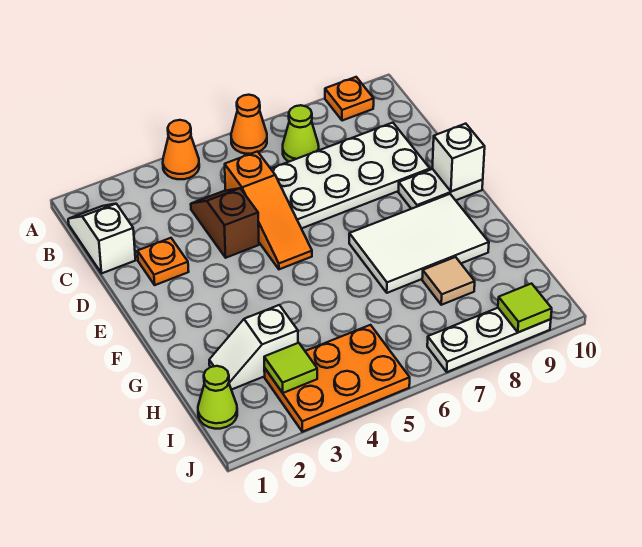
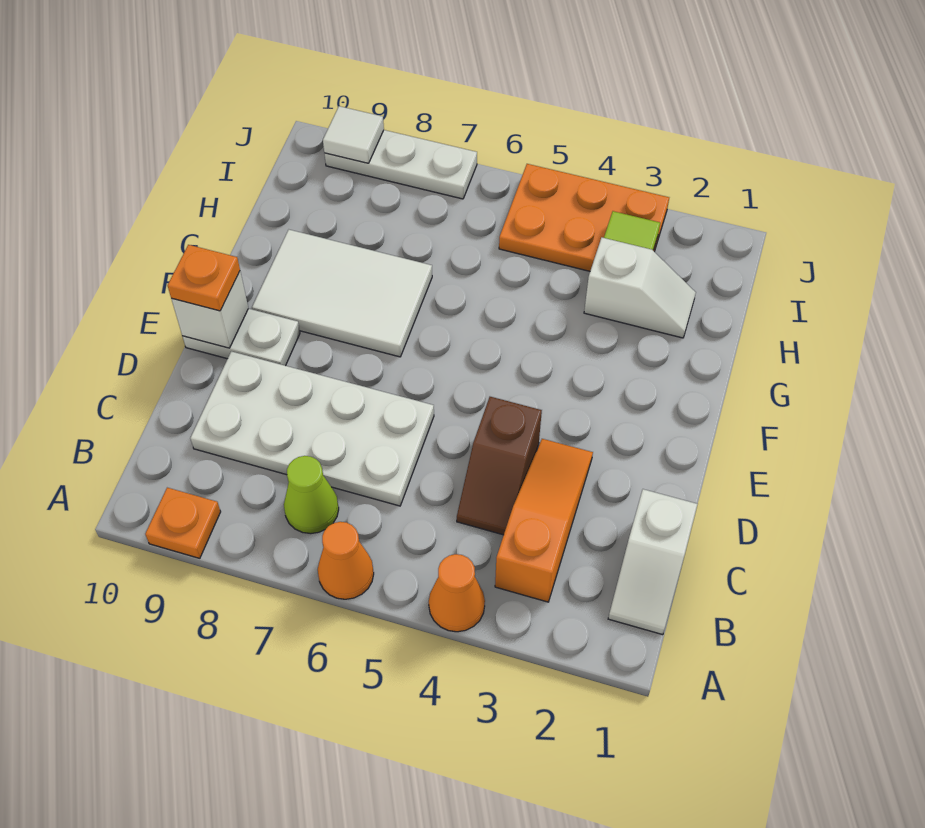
orange slope C5:E5 level 1 top C -> orange slope B3:D3 level 1 top B
orange plate D2 level 1 -> orange plate E10 level 3
tan tile H8 level 1 -> none
lime cone I1 level 1 -> none
lime tile J9 level 2 -> white tile J9 level 2

